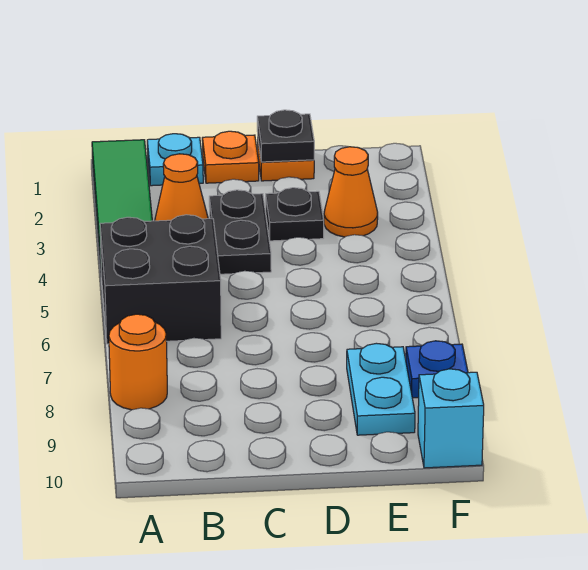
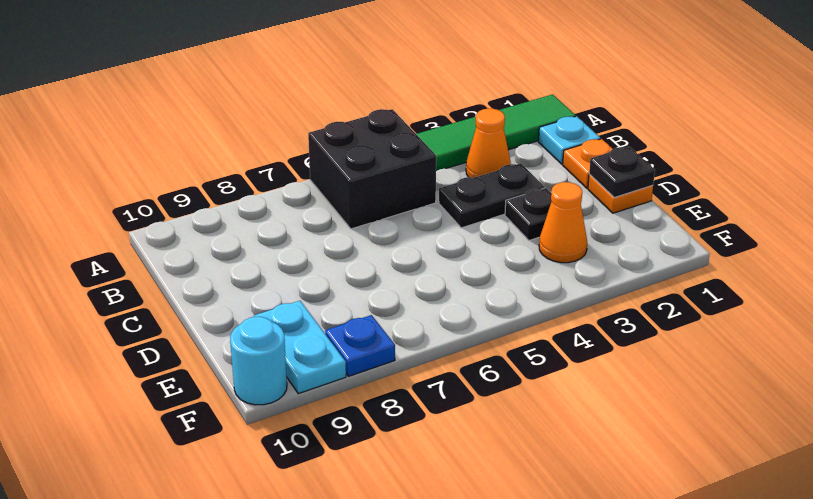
orange round brick A8 level 1 -> none
cyan plate E8:E9 level 1 -> cyan plate E9:F9 level 1
cyan brick F10 level 1 -> cyan round brick F10 level 1

